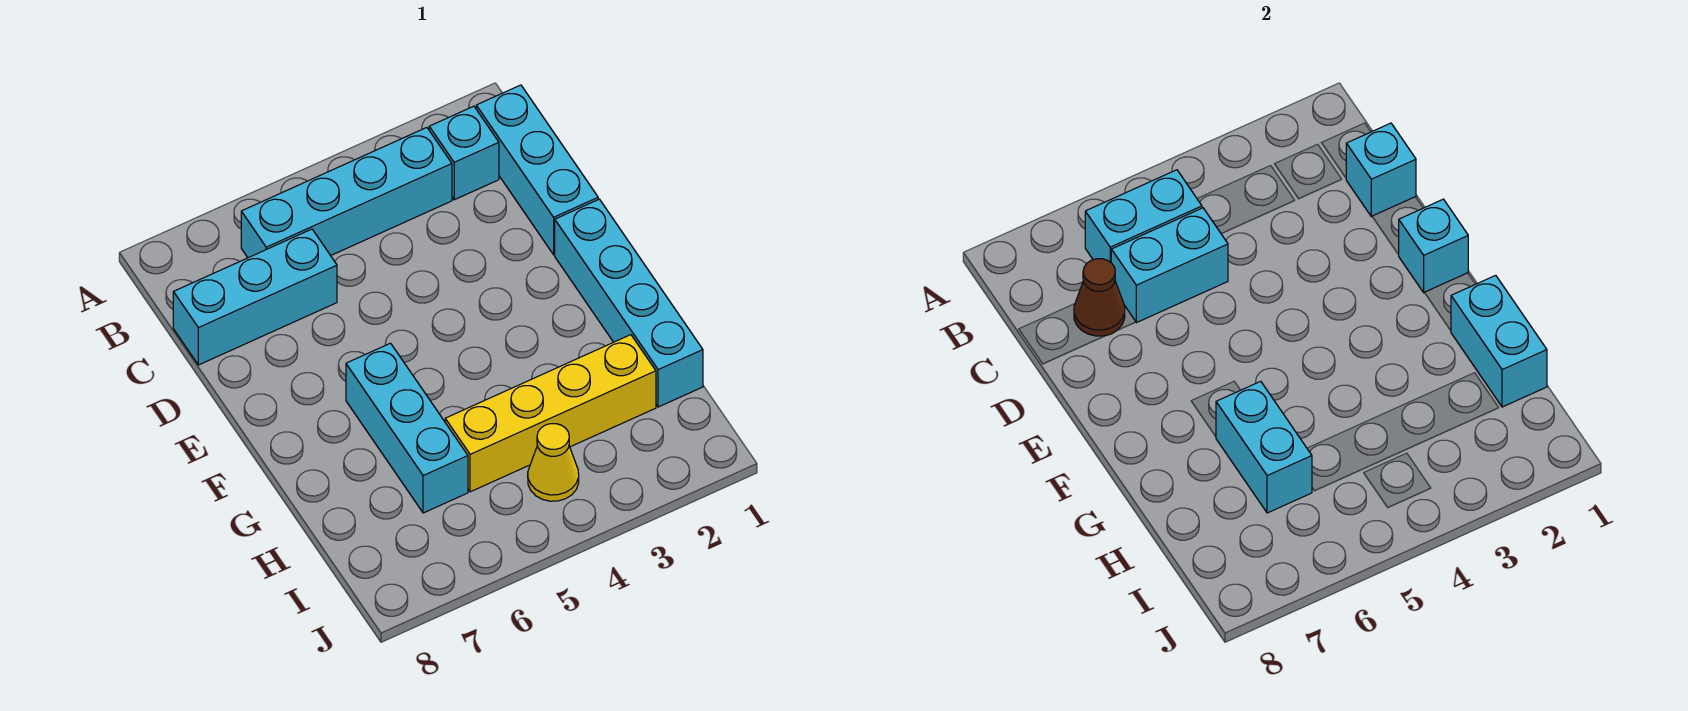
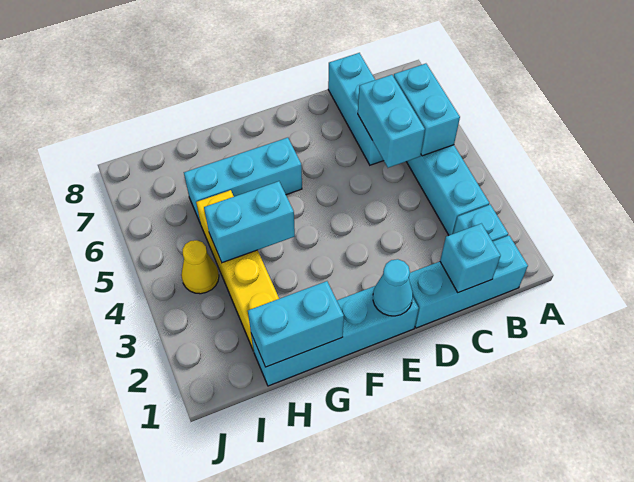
brown cone C7 level 2 -> none
cyan brick E1 level 2 -> cyan cone E1 level 2
cyan brick G6:H6 level 2 -> cyan brick G4:H4 level 2

